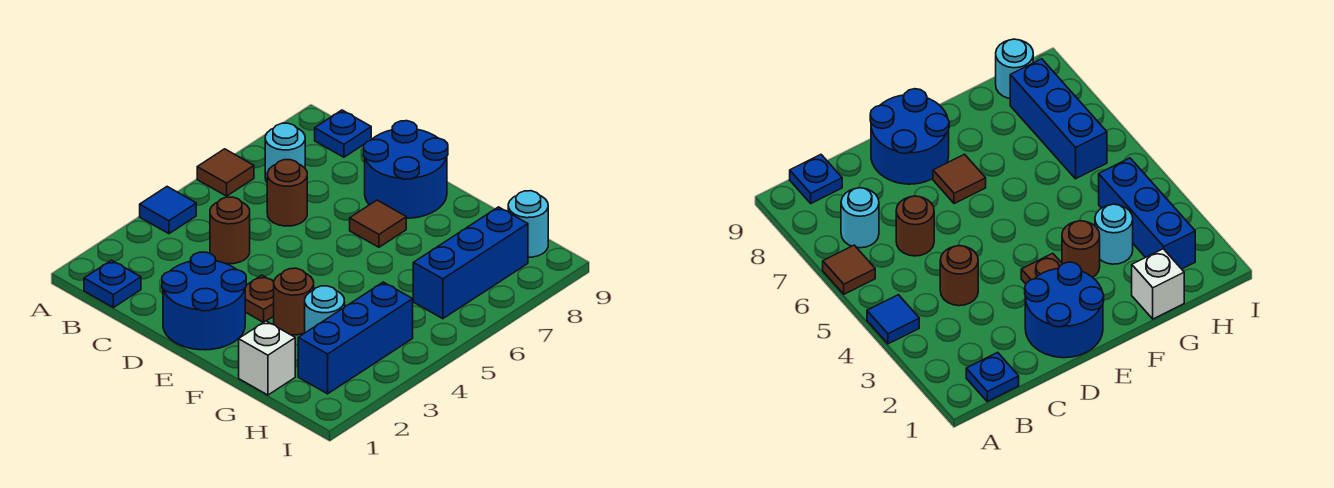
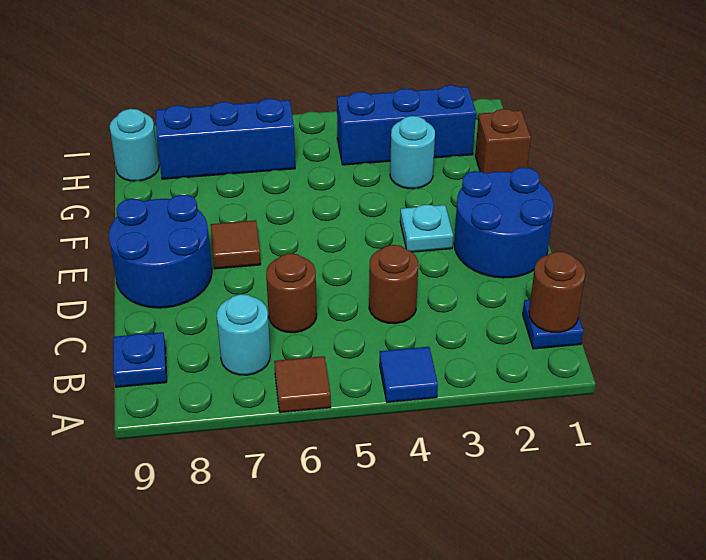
brown plate E3 level 1 -> cyan plate E3 level 1
brown round brick F3 level 1 -> brown round brick B1 level 2
white brick G1 level 1 -> brown brick G1 level 1

